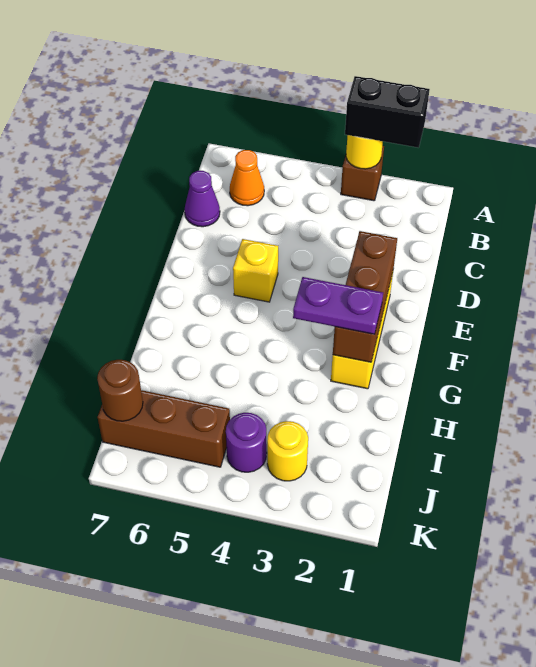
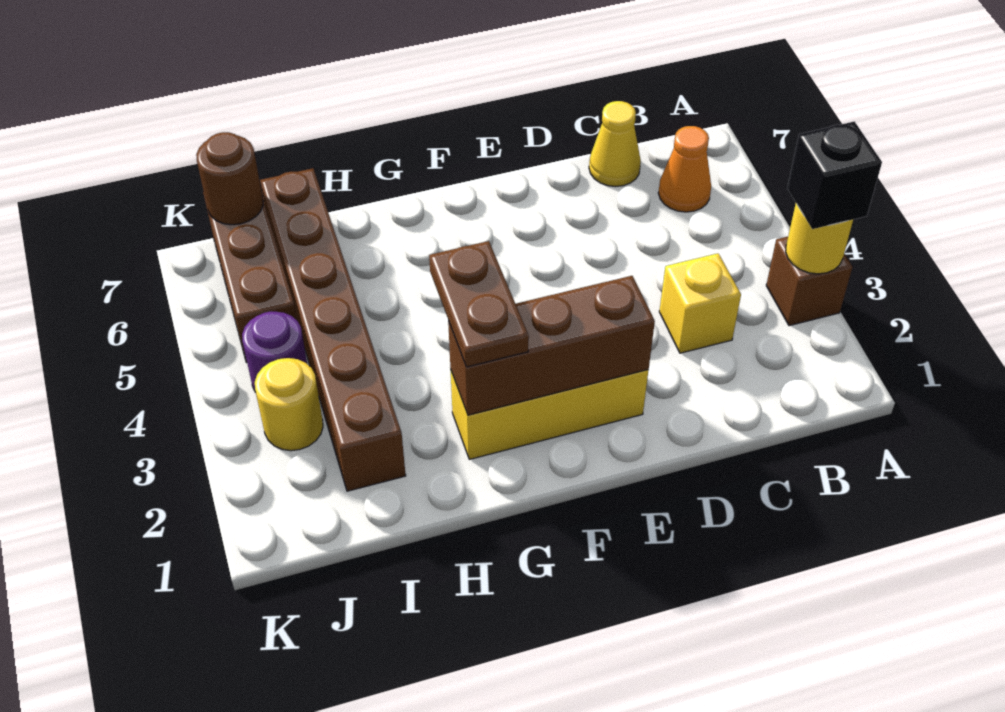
black brick A2:A3 level 3 -> black brick A3 level 3
purple cone C7 level 1 -> yellow cone C7 level 1
yellow brick E5 level 1 -> yellow brick C3 level 1
purple plate G2:G3 level 3 -> brown plate G2:G3 level 3
none -> brown brick I2:I7 level 1

